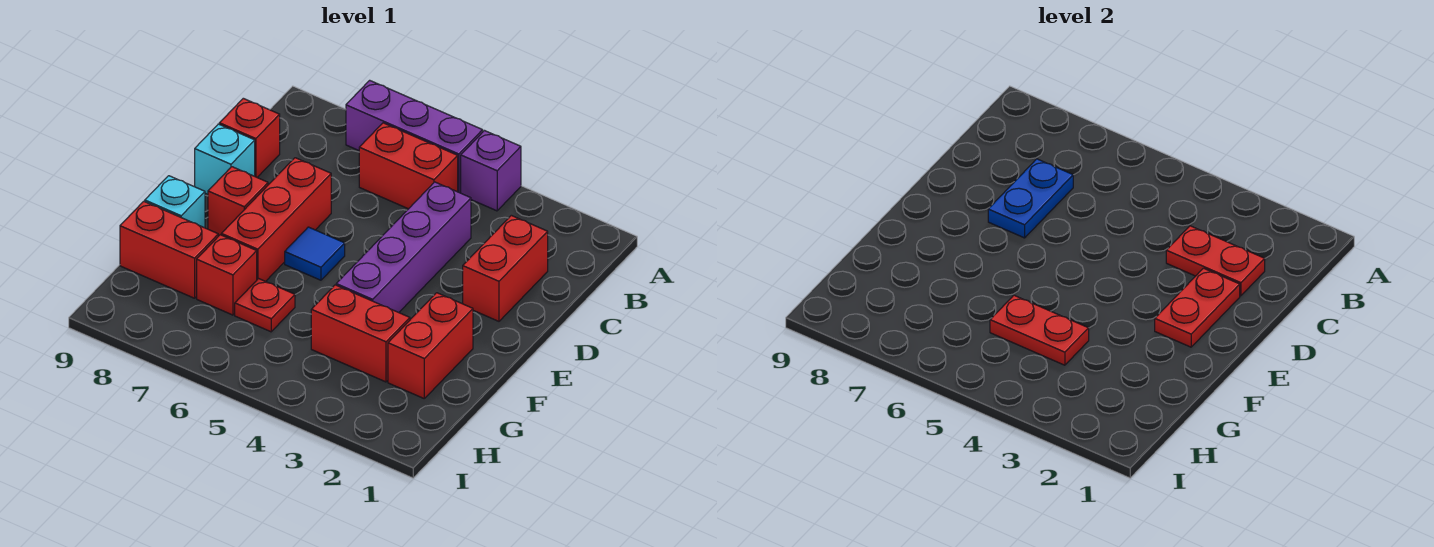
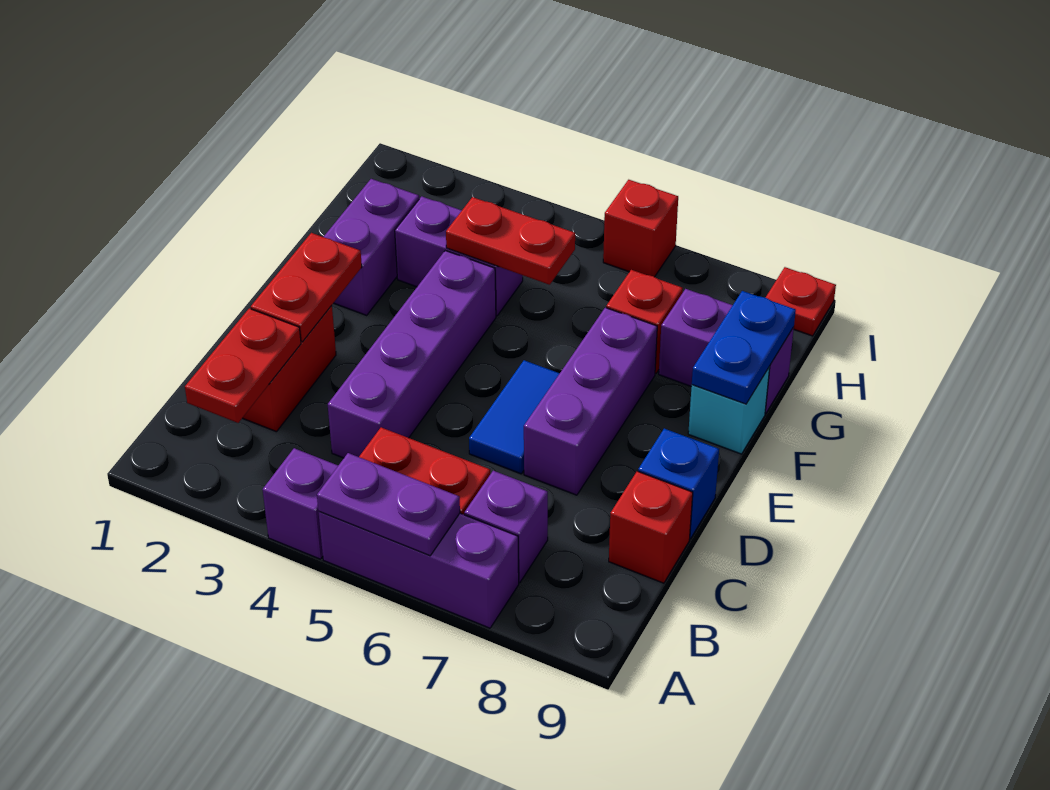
none -> purple plate A5:A6 level 2
none -> purple brick B7 level 1
red plate C2:C3 level 2 -> red plate B2:C2 level 2
blue plate C7:D7 level 2 -> blue plate F9:G9 level 2
red brick D7:F7 level 1 -> purple brick D7:F7 level 1
cyan brick D9 level 1 -> blue brick D9 level 1
blue tile E6 level 1 -> blue tile D6:E6 level 1
red brick E8 level 1 -> red brick I6 level 1
red brick F2:G2 level 1 -> purple brick F2:G2 level 1
red brick G3:G4 level 1 -> purple brick G3:G4 level 1
red plate G6 level 1 -> red plate I9 level 1
red brick G8:G9 level 1 -> purple brick G8:G9 level 1

